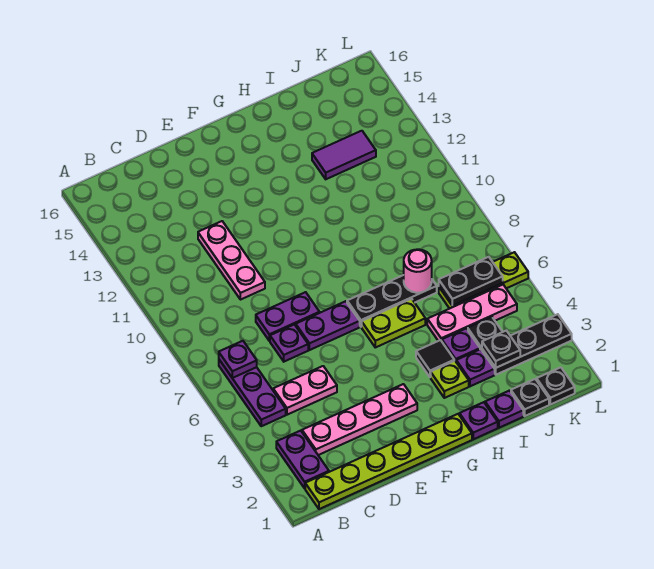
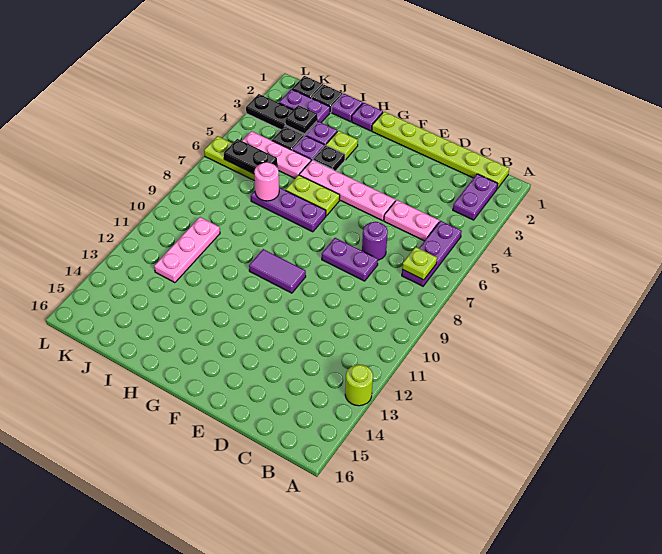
none -> lime round brick A13 level 1
purple plate B7 level 2 -> lime plate B7 level 2
pink plate C3:F3 level 1 -> pink plate E5:H5 level 1
purple plate D7 level 1 -> purple round brick D7 level 1
pink plate D10:D12 level 1 -> pink plate J10:J12 level 1
purple plate E7:F7 level 1 -> purple plate J2:K2 level 1
black plate G7:I7 level 1 -> purple plate G7:I7 level 1
black tile H4 level 1 -> black plate H4 level 1
purple tile I13:J13 level 1 -> purple tile F10:G10 level 1

